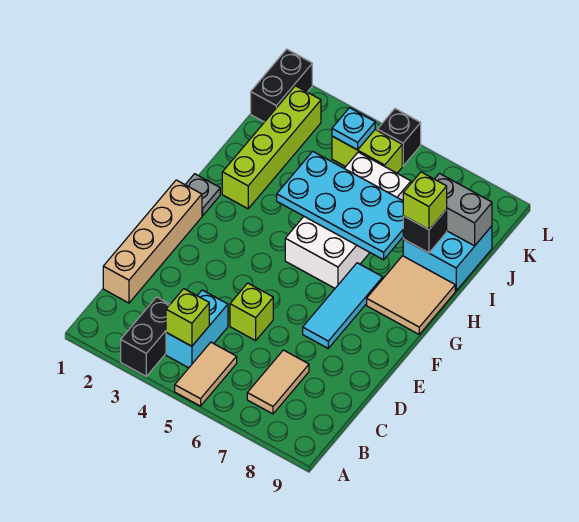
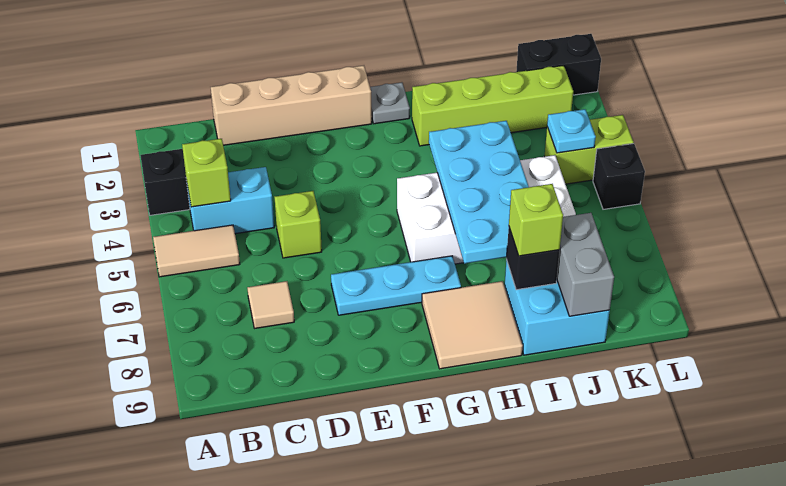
tan tile B7:C7 level 1 -> tan tile C7 level 1
cyan tile E7:G7 level 1 -> cyan plate E7:G7 level 1
lime brick K4:K5 level 1 -> lime brick K4:L4 level 1

